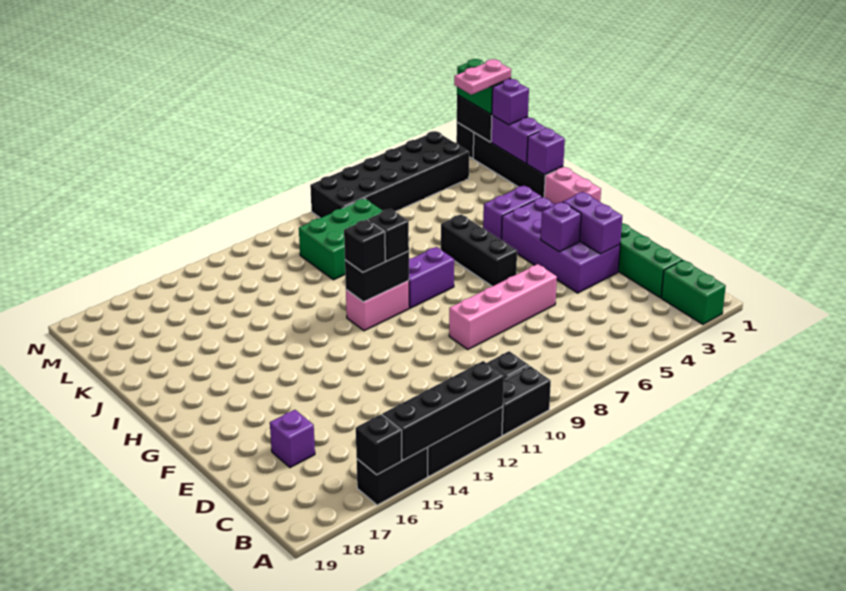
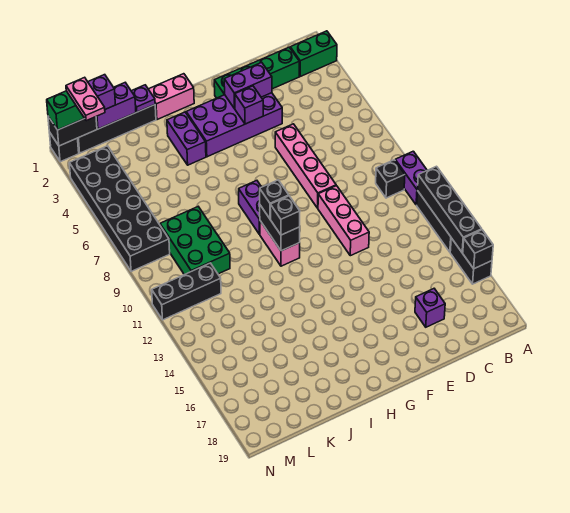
black brick A10:A11 level 1 -> purple brick A10:A11 level 1
none -> pink brick E10:E12 level 1
black brick G6:I6 level 1 -> black brick L11:N11 level 1
purple brick J1 level 2 -> purple plate J1 level 2

